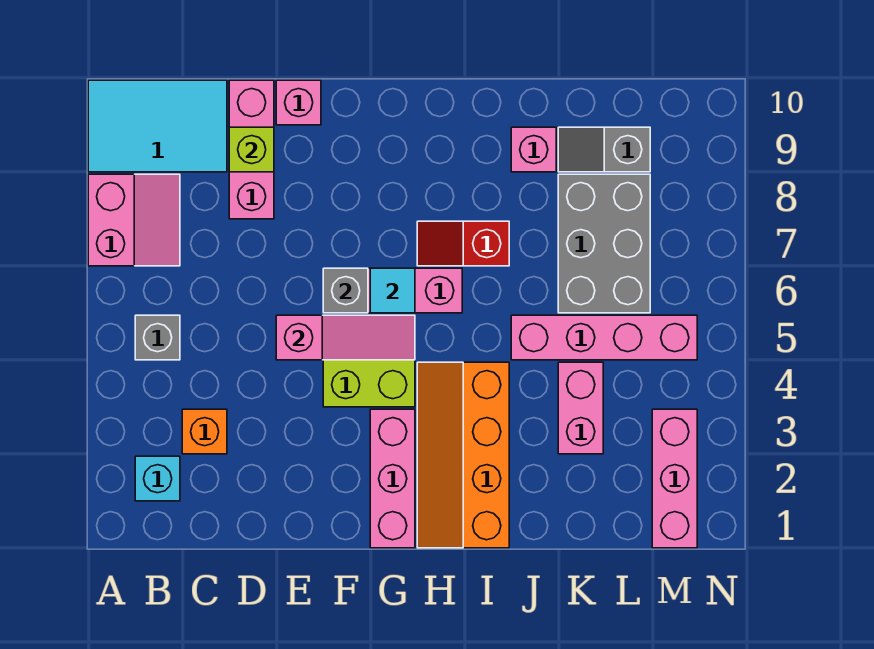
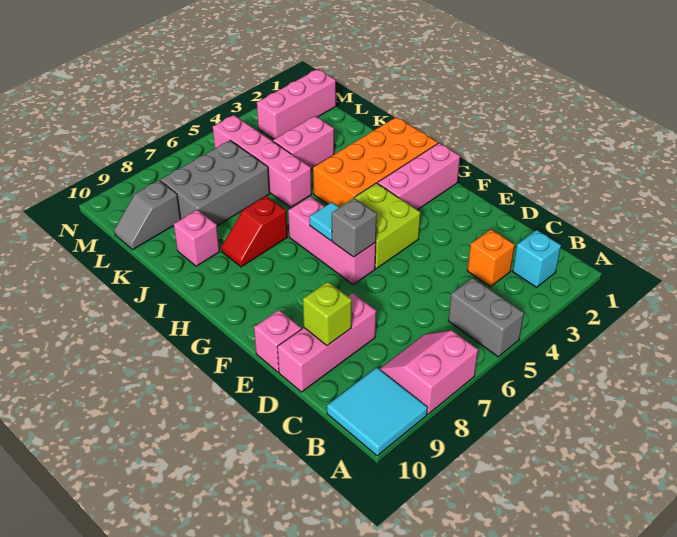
cyan tile A9:C10 level 1 -> cyan tile A9:B10 level 1
grey brick B5 level 1 -> grey brick A5:B5 level 1
pink slope E5:G5 level 2 top E -> none
orange slope H1:I4 level 1 top I -> orange brick H1:I4 level 1
red slope H7:I7 level 1 top I -> red slope I7:I8 level 1 top 7
grey slope K9:L9 level 1 top L -> grey slope L9:L10 level 1 top 9

